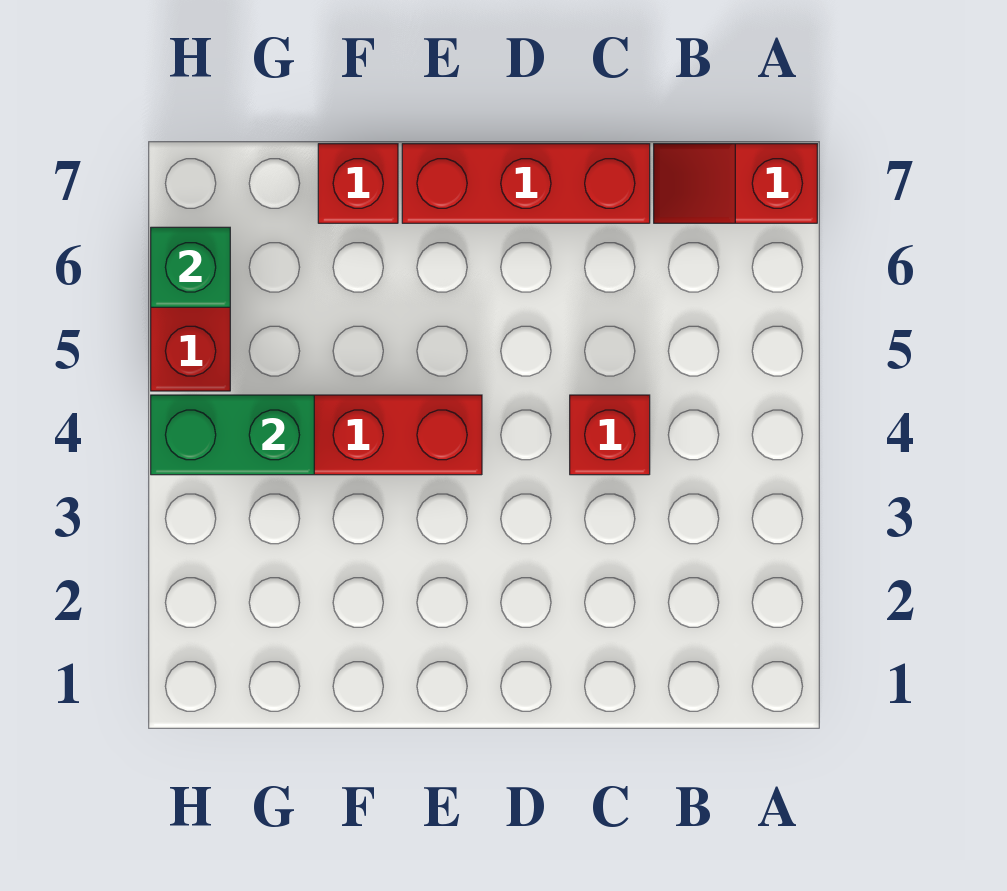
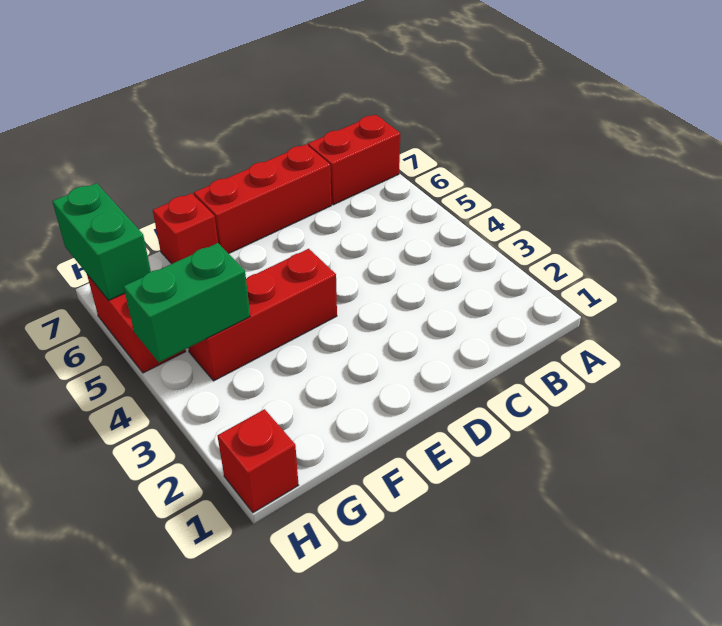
red slope A7:B7 level 1 top A -> red brick A7:B7 level 1
red brick C4 level 1 -> red brick H1 level 1
green brick H6 level 2 -> green brick H6:H7 level 2

